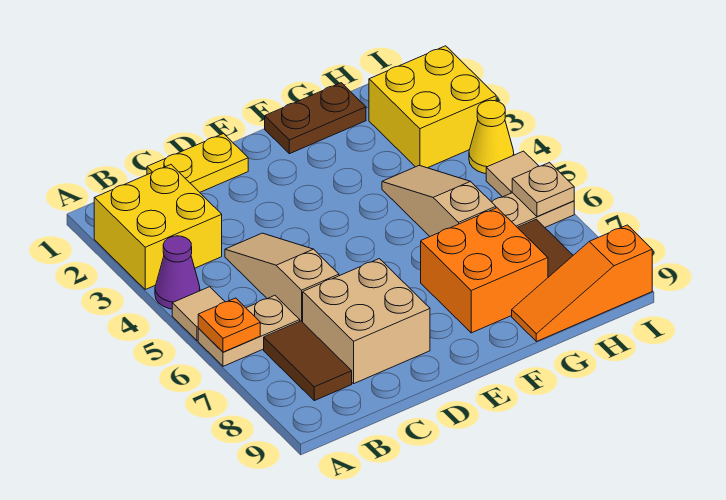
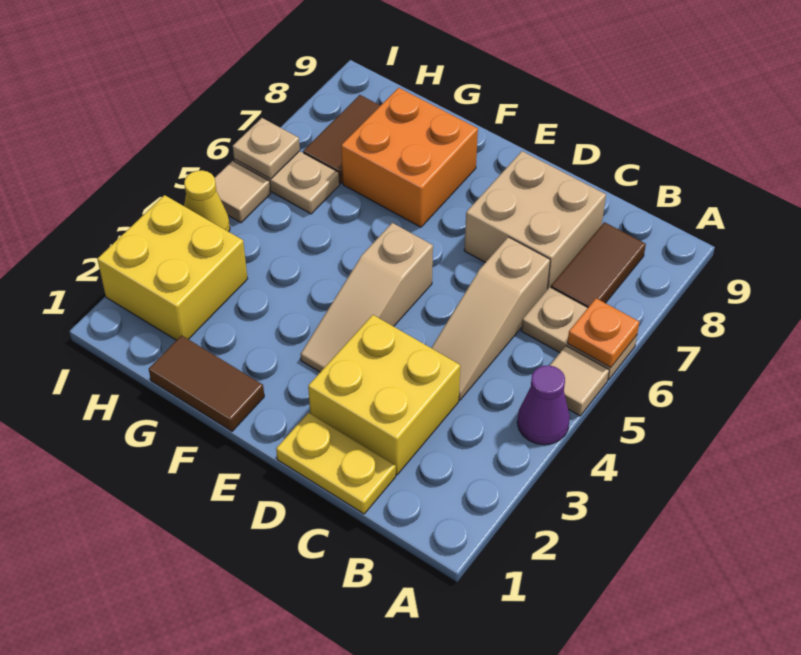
yellow brick A2:B3 level 1 -> yellow brick C2:D3 level 1
brown plate F1:G1 level 1 -> brown tile F1:G1 level 1
tan slope G4:G6 level 1 top 6 -> tan slope E3:E5 level 1 top 5
orange slope G9:I9 level 1 top I -> none

